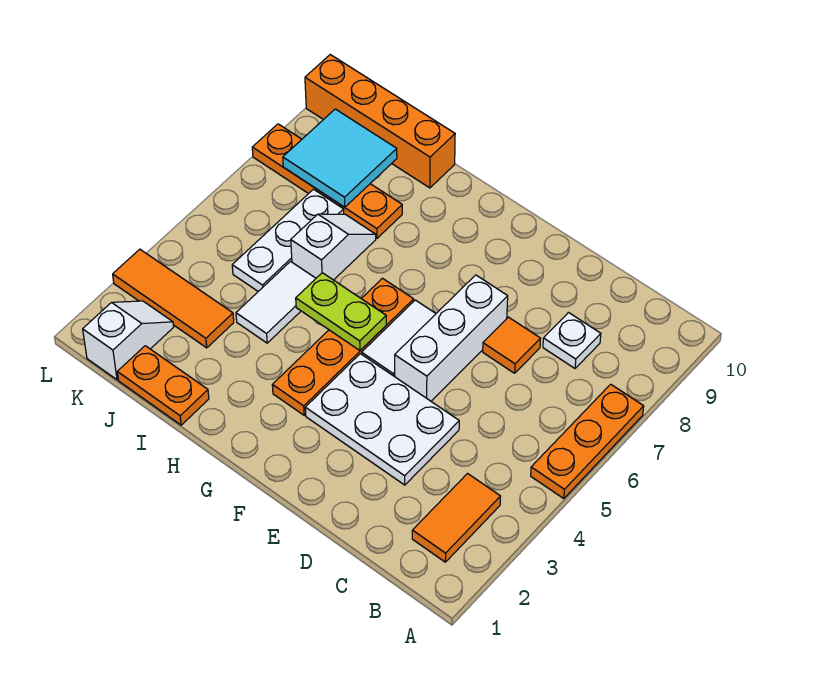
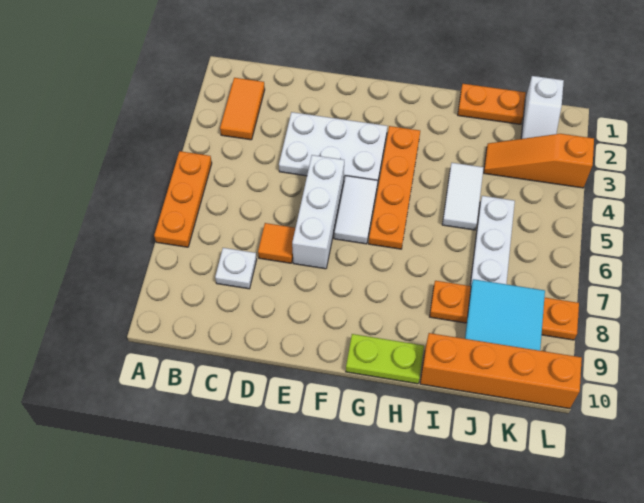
lime plate G5:H5 level 2 -> lime plate G10:H10 level 1
white slope I6:I7 level 1 top 6 -> none
orange tile J3:L3 level 1 -> orange slope J3:L3 level 1 top L

